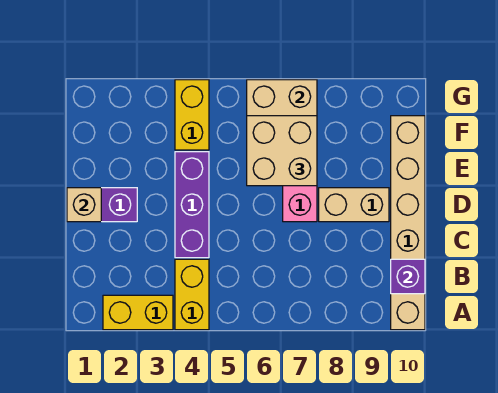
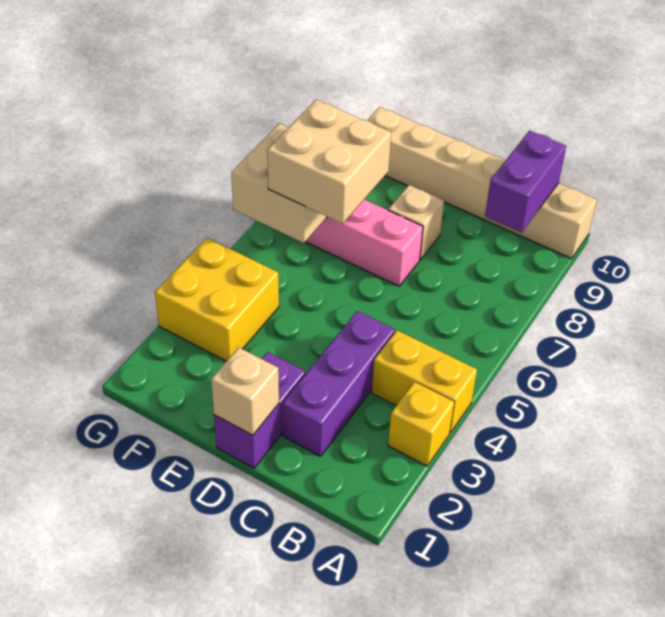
yellow brick A2:A3 level 1 -> yellow brick A3 level 1
purple brick B10 level 2 -> purple brick B9:B10 level 2
purple brick C4:E4 level 1 -> purple brick C2:C4 level 1
tan brick D8:D9 level 1 -> tan brick D8 level 1
yellow brick F4:G4 level 1 -> yellow brick F3:G4 level 1

